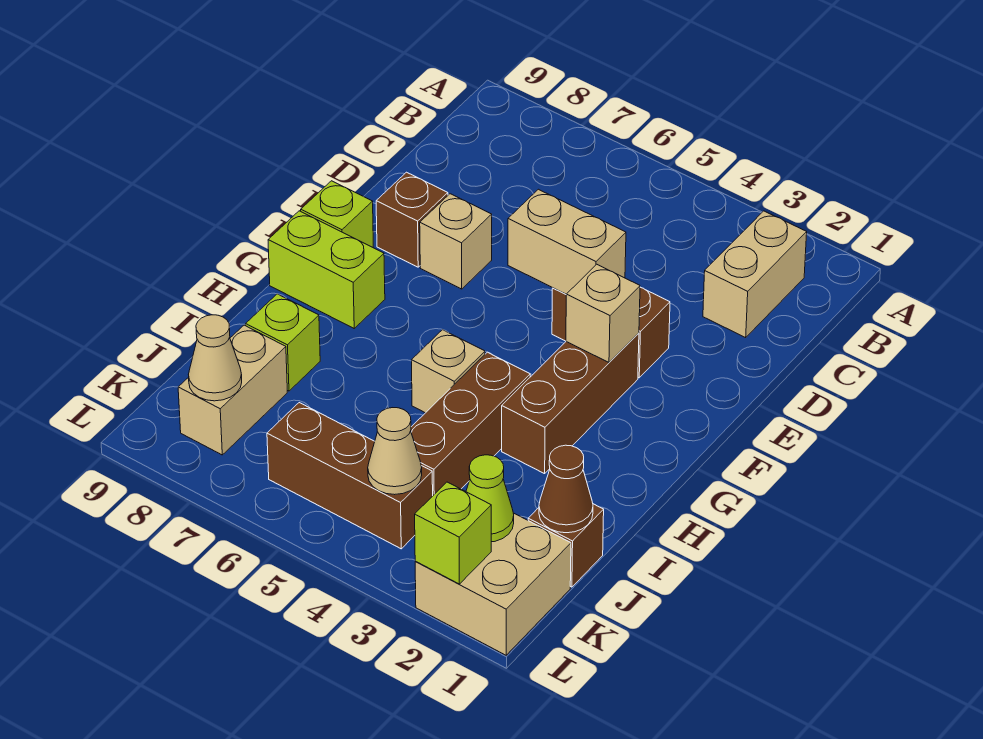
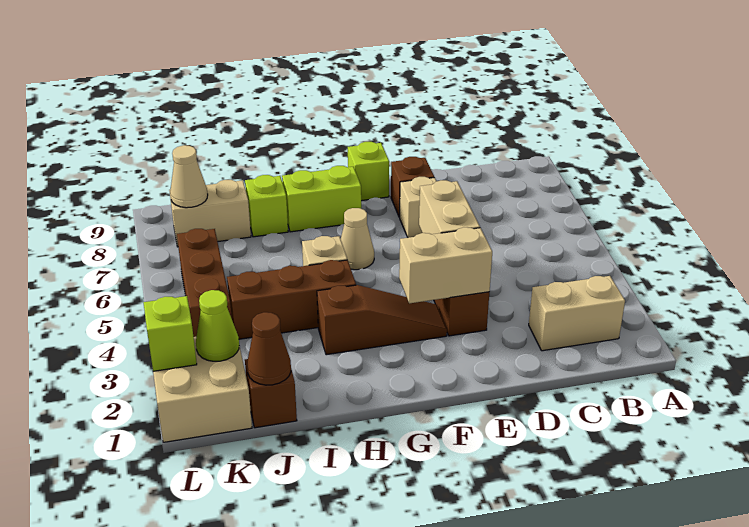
brown brick F3:H3 level 1 -> brown slope F3:H3 level 1 top H
tan brick F3 level 2 -> tan brick E3:F3 level 2
lime brick G8:G9 level 1 -> lime brick G8:H8 level 1
tan cone K4 level 2 -> tan cone G6 level 1

